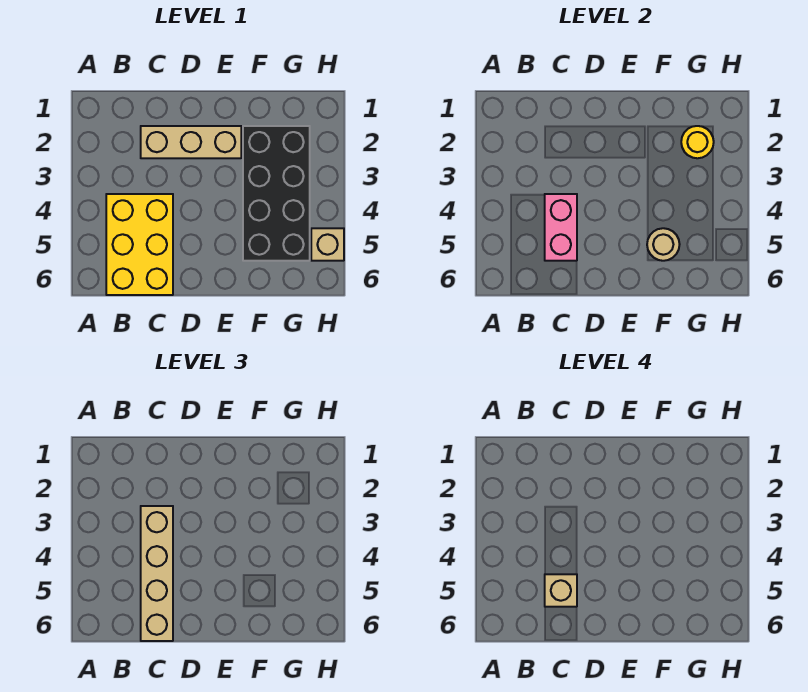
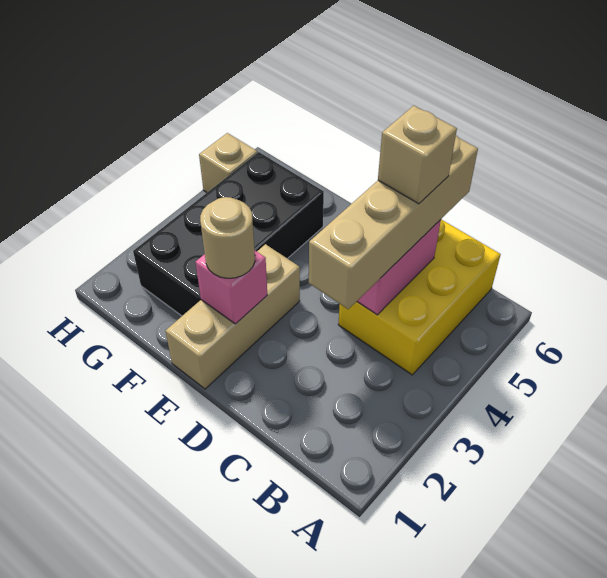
tan brick C2:E2 level 1 -> tan brick E1:E3 level 1
none -> pink brick E2 level 2
tan round brick F5 level 2 -> tan round brick E2 level 3
yellow round brick G2 level 2 -> none

